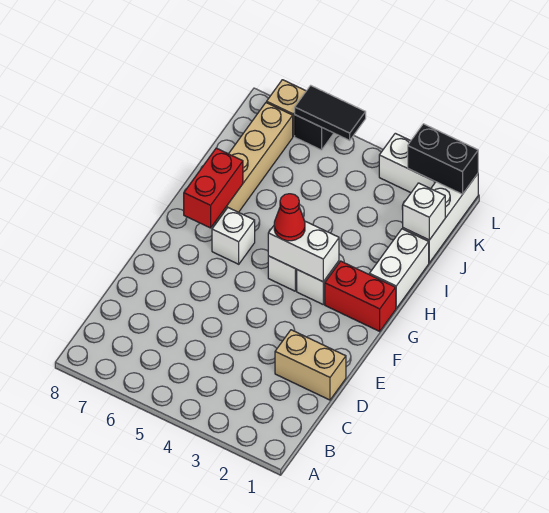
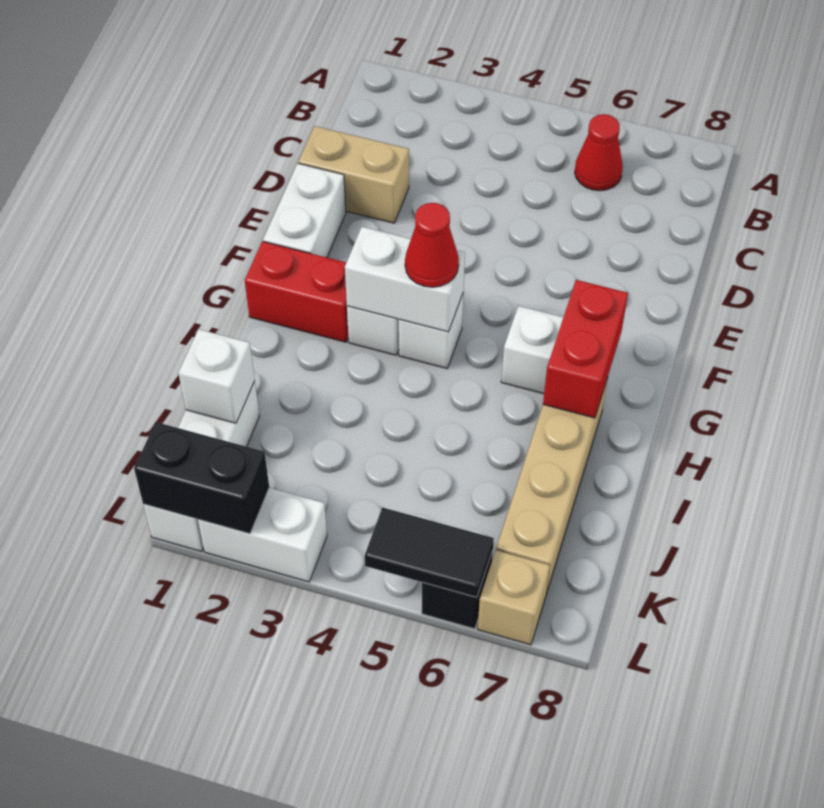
none -> red cone B6 level 1
white brick H1:I1 level 1 -> white brick E1:F1 level 1

